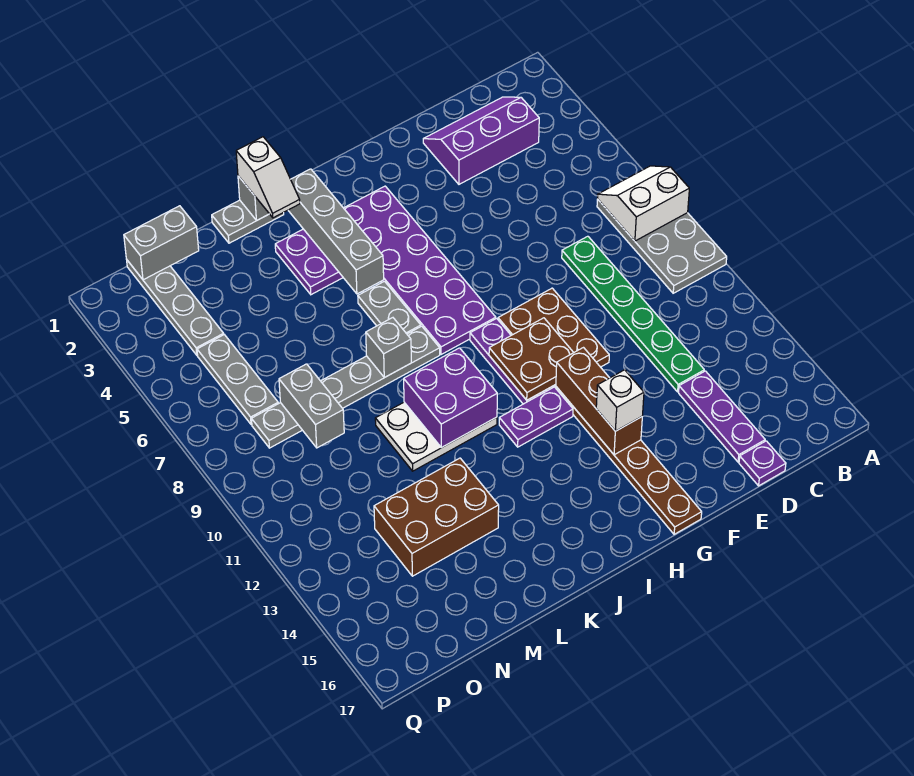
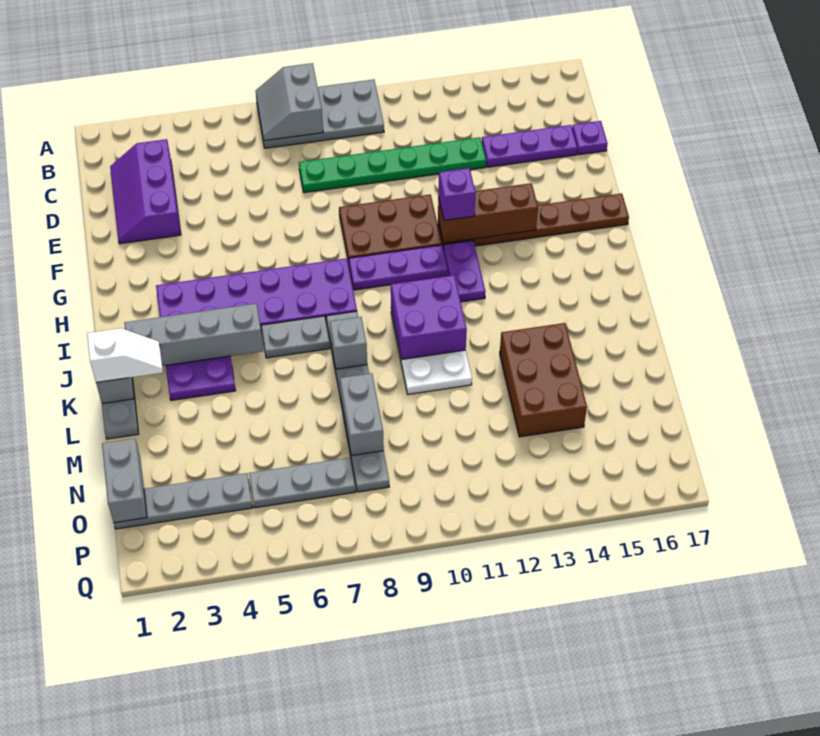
white slope A7:B8 level 2 top 8 -> grey slope A7:B8 level 2 top 8
brown plate G10:H11 level 2 -> none
none -> purple brick G12 level 3
white brick G14 level 3 -> none
grey brick N8:N9 level 2 -> grey brick M8:N8 level 2

